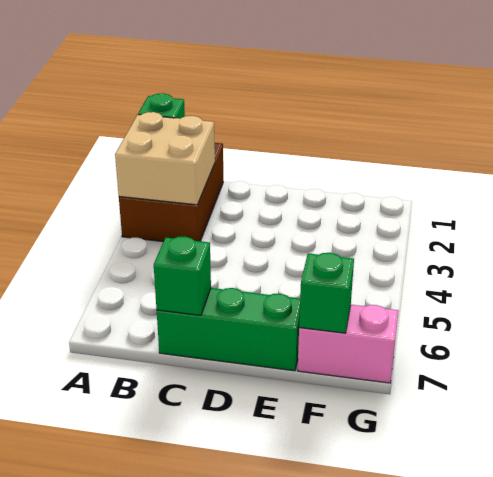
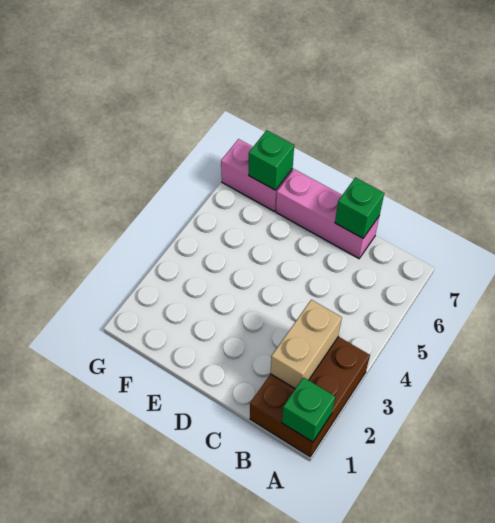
tan brick A2:B3 level 2 -> tan brick B2:B3 level 2
green brick C7:E7 level 1 -> pink brick C7:E7 level 1

